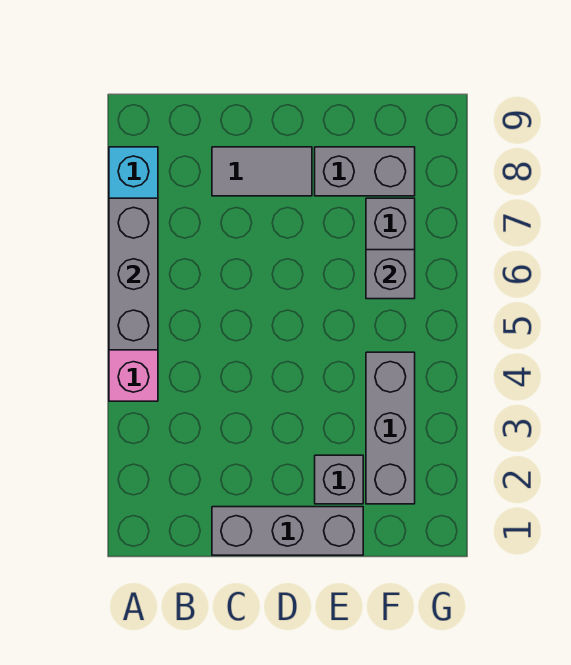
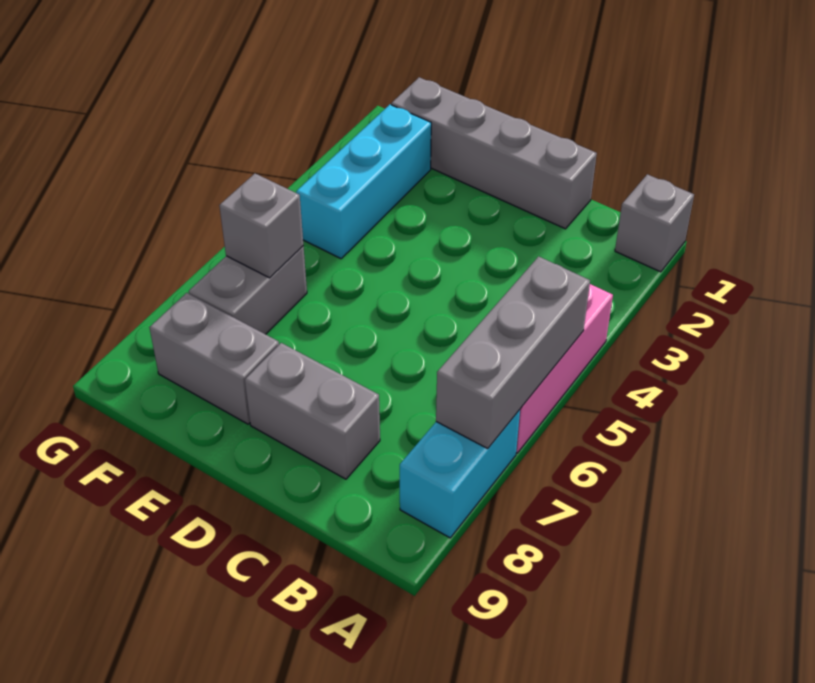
grey brick C1:E1 level 1 -> grey brick C1:F1 level 1
grey tile C8:D8 level 1 -> grey brick C8:D8 level 1
grey brick E2 level 1 -> grey brick A1 level 1
grey brick F2:F4 level 1 -> cyan brick F2:F4 level 1

